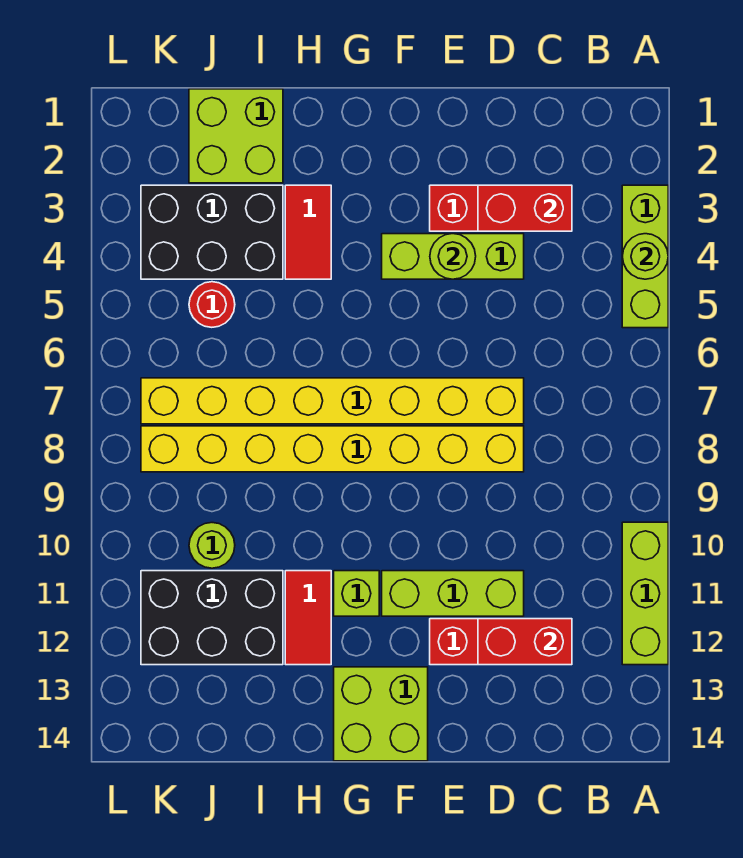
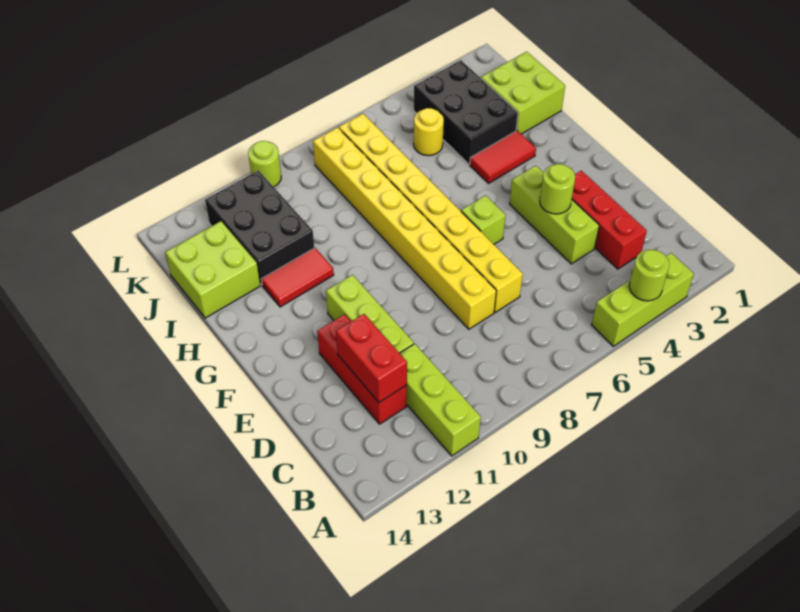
lime brick A10:A12 level 1 -> lime brick A11:C11 level 1
red brick C3:D3 level 2 -> none
lime brick F13:G14 level 1 -> lime brick I13:J14 level 1
lime brick G11 level 1 -> lime brick F6 level 1
red round brick J5 level 1 -> yellow round brick J5 level 1
lime round brick J10 level 1 -> lime round brick L10 level 1

